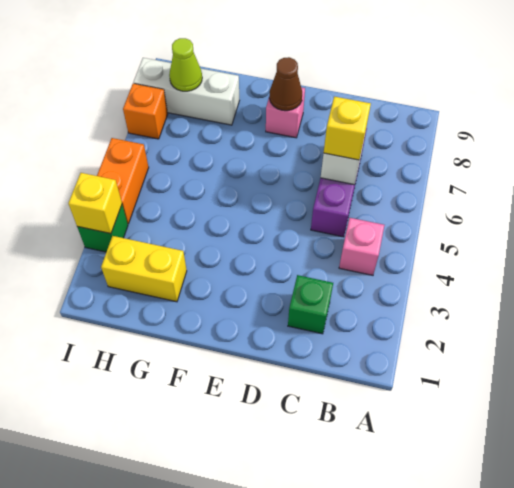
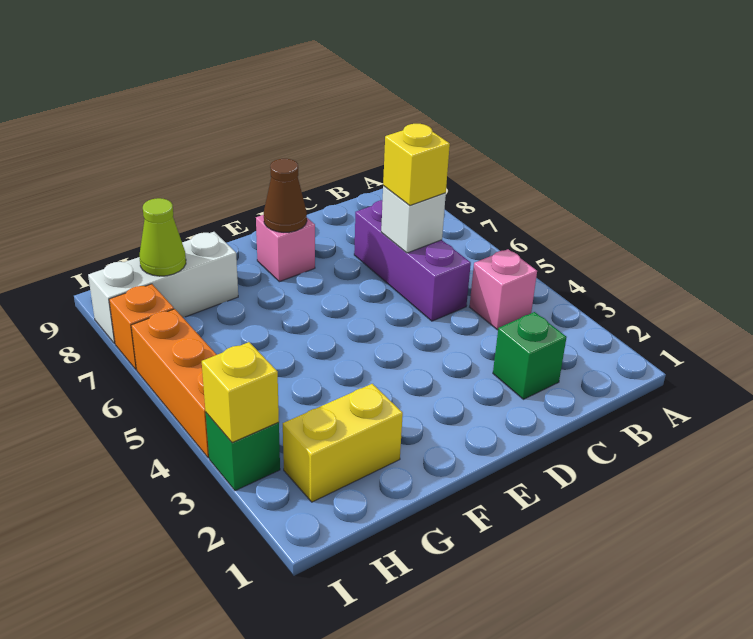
orange brick I4:I5 level 1 -> orange brick I4:I6 level 1

